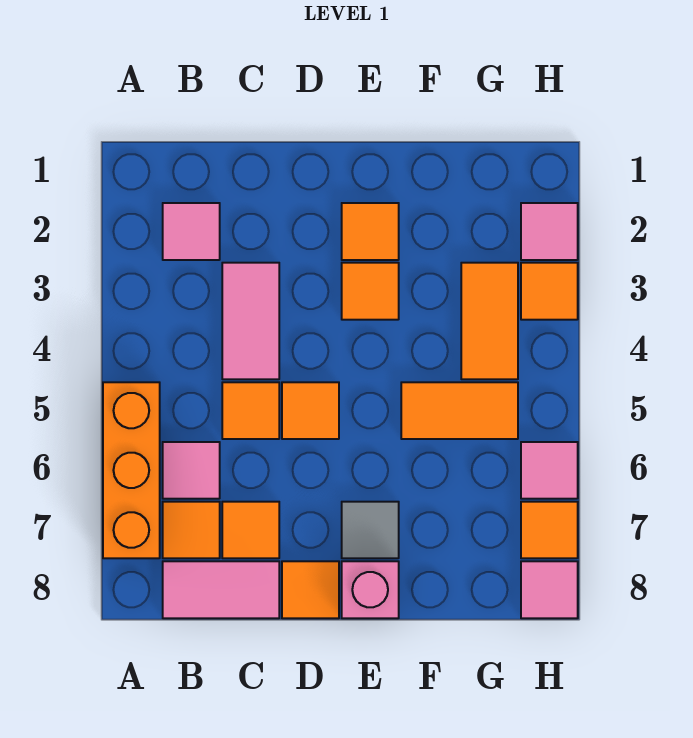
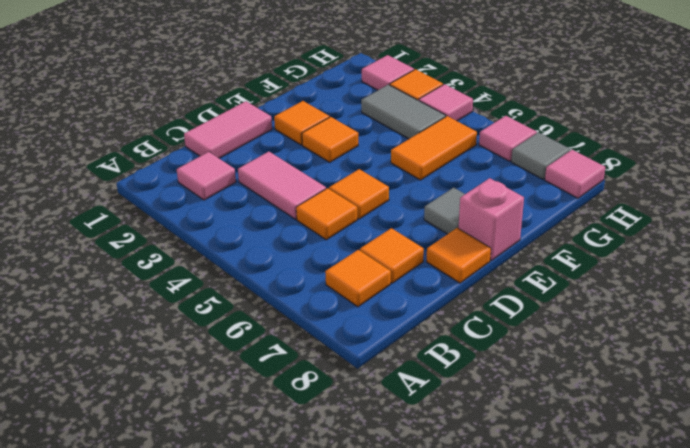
orange brick A5:A7 level 1 -> none
pink tile B6 level 1 -> pink tile H4 level 1
pink tile B8:C8 level 1 -> pink tile C1:D1 level 1
orange tile G3:G4 level 1 -> grey tile G3:G4 level 1
orange tile H7 level 1 -> grey tile H7 level 1

